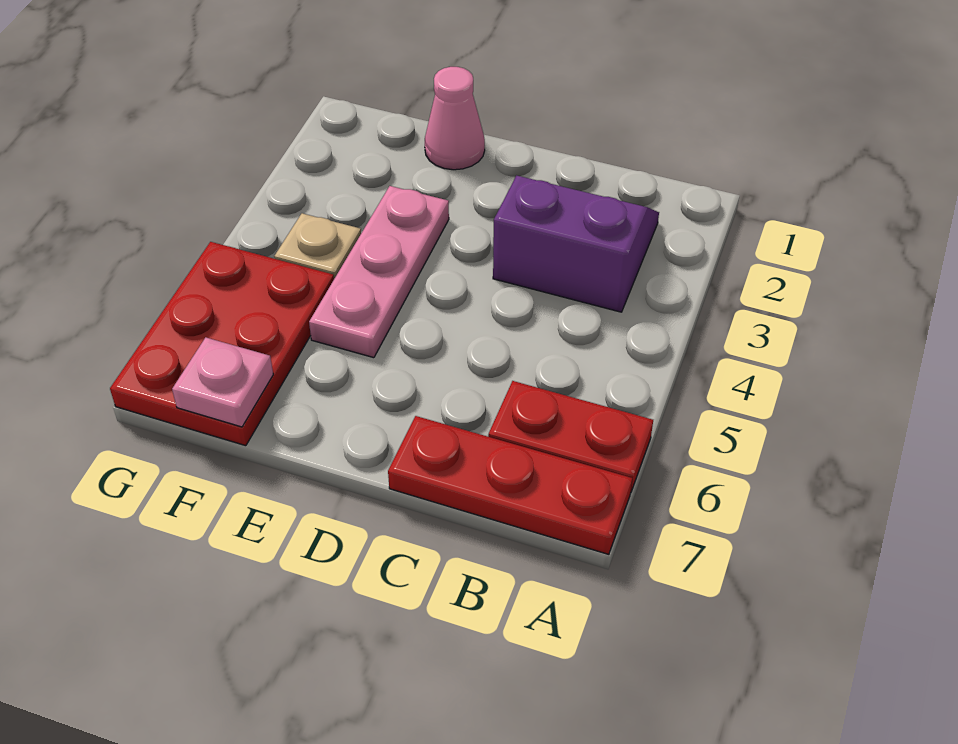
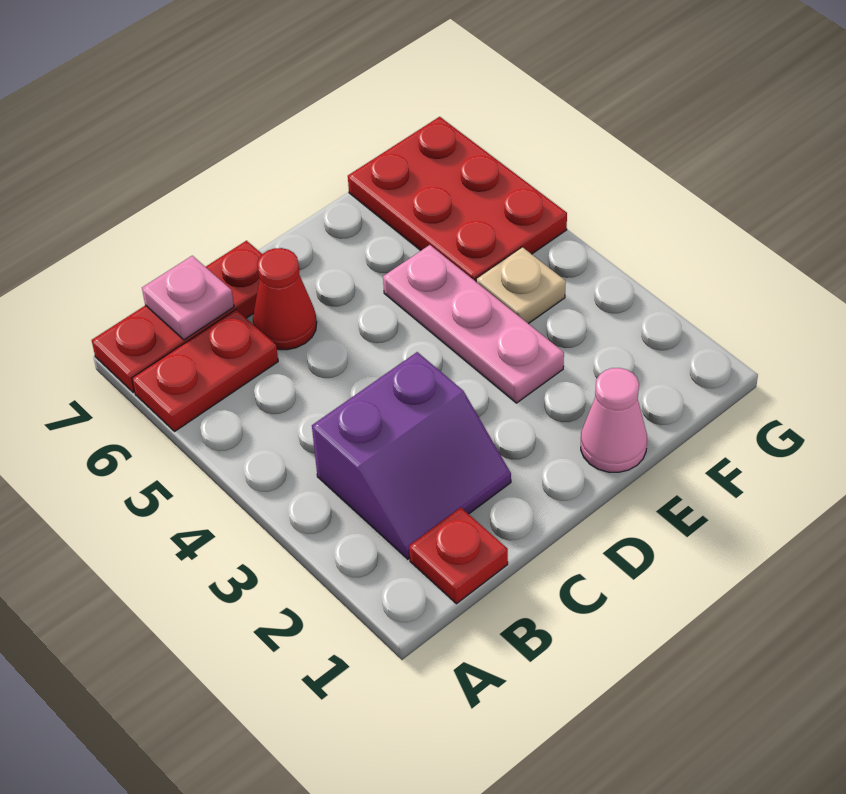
none -> red plate B1 level 1
none -> red cone C6 level 1
pink plate F7 level 2 -> pink plate B7 level 2

